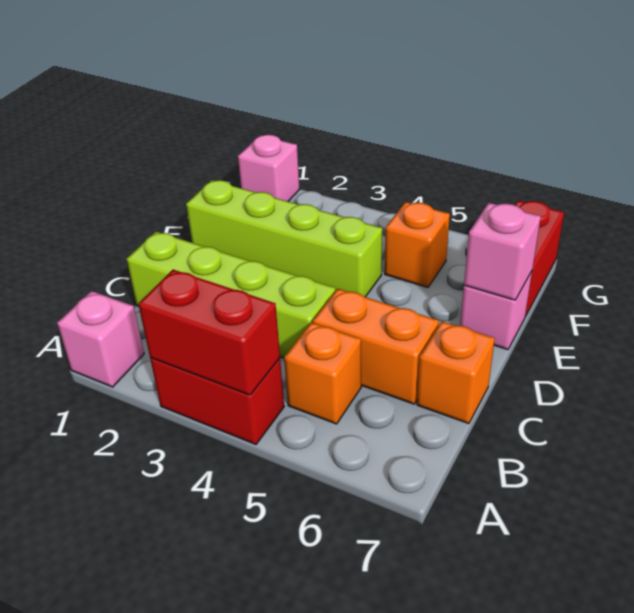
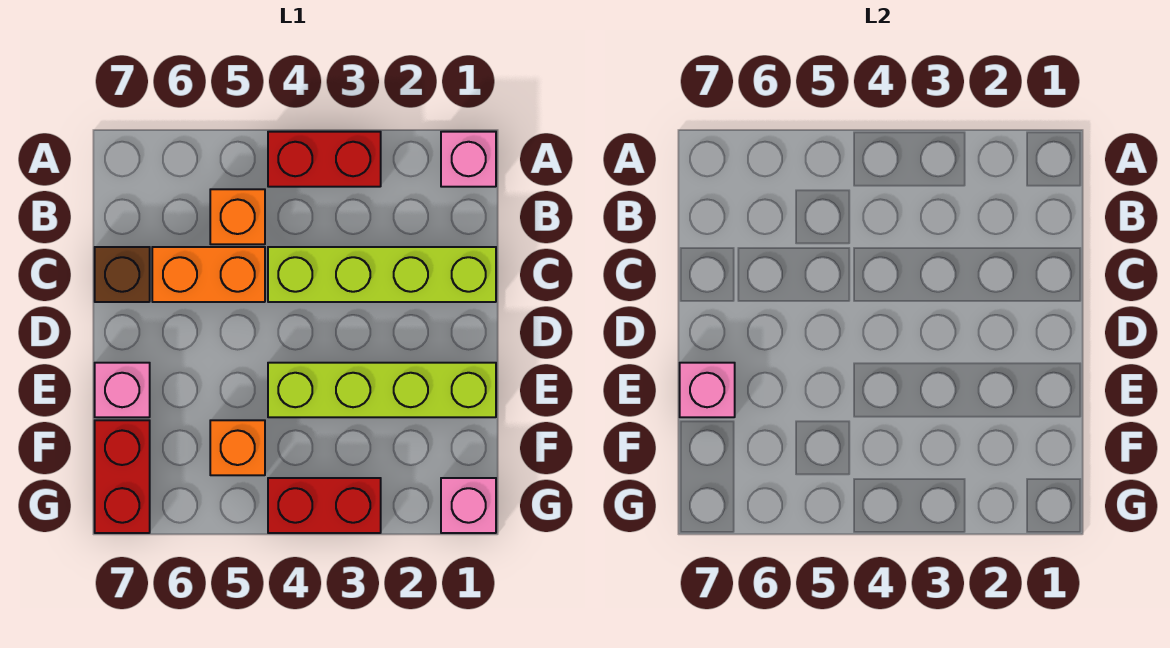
red brick A3:A4 level 2 -> red brick G3:G4 level 1
orange brick C7 level 1 -> brown brick C7 level 1

